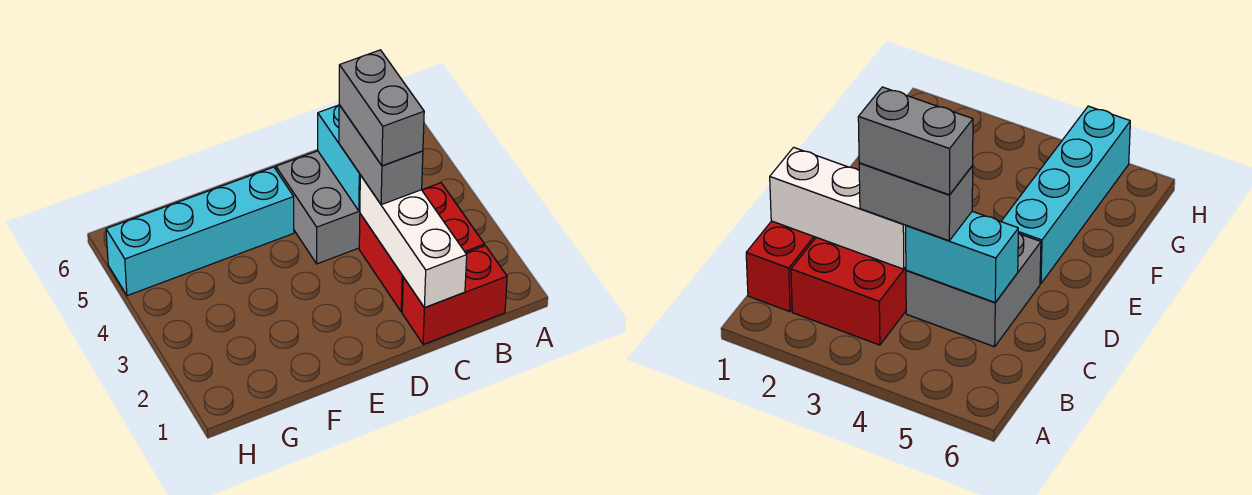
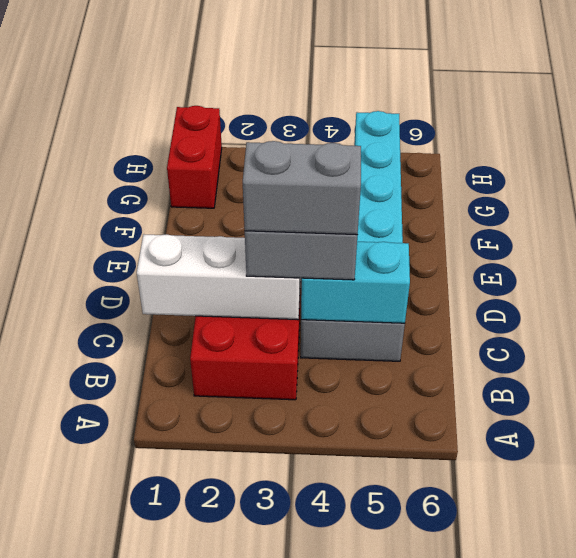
red brick B1:C1 level 1 -> red brick G1:H1 level 1

